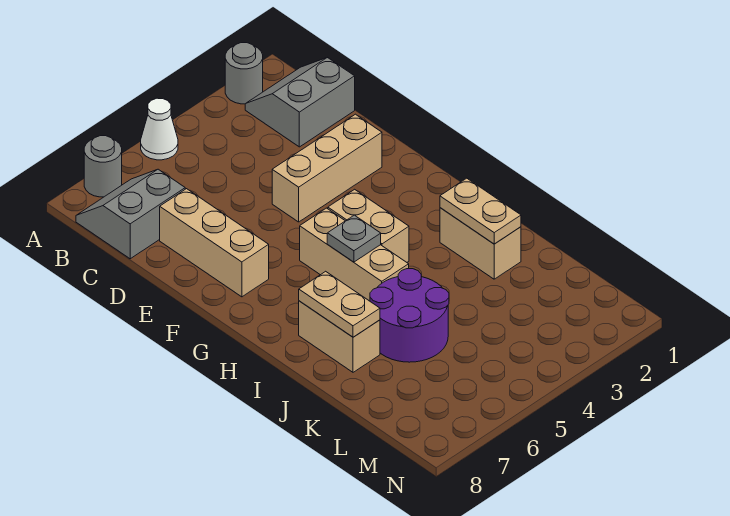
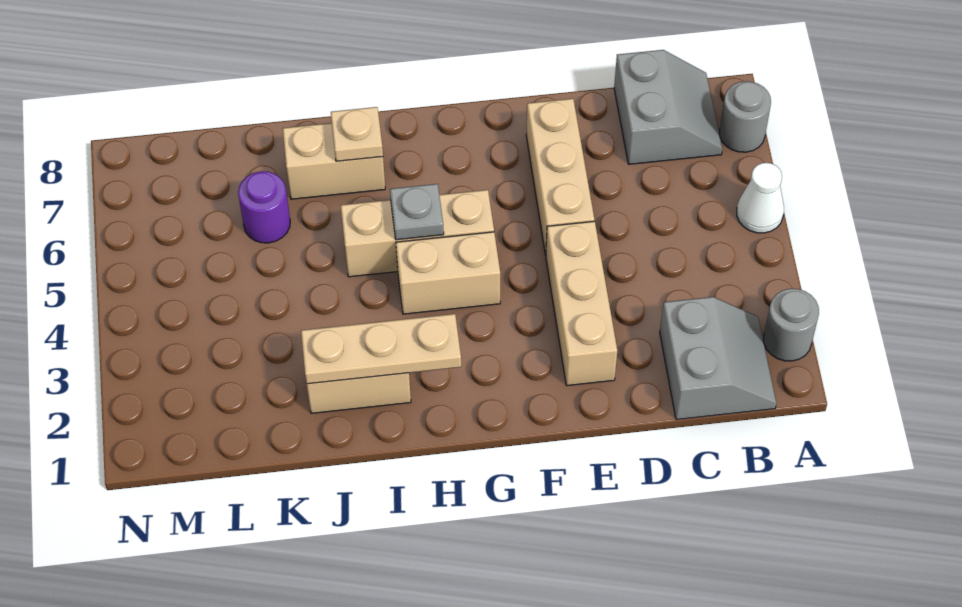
tan brick D7:F7 level 1 -> tan brick E5:E7 level 1
tan plate I2:J2 level 2 -> tan plate H2:J2 level 2
tan plate I7:J7 level 2 -> tan plate I7 level 2
purple round brick J5:K6 level 1 -> purple round brick K6 level 1

